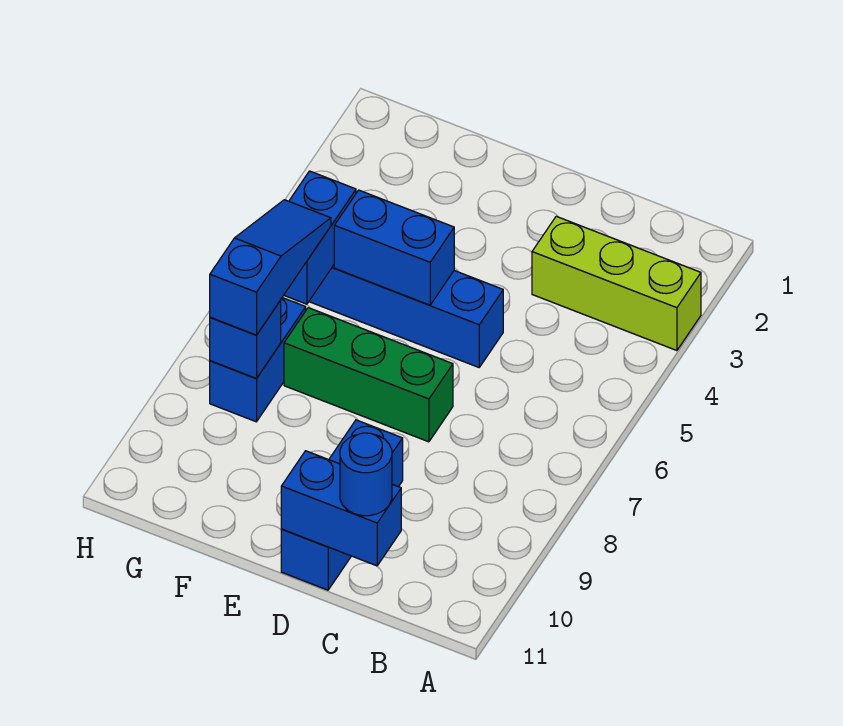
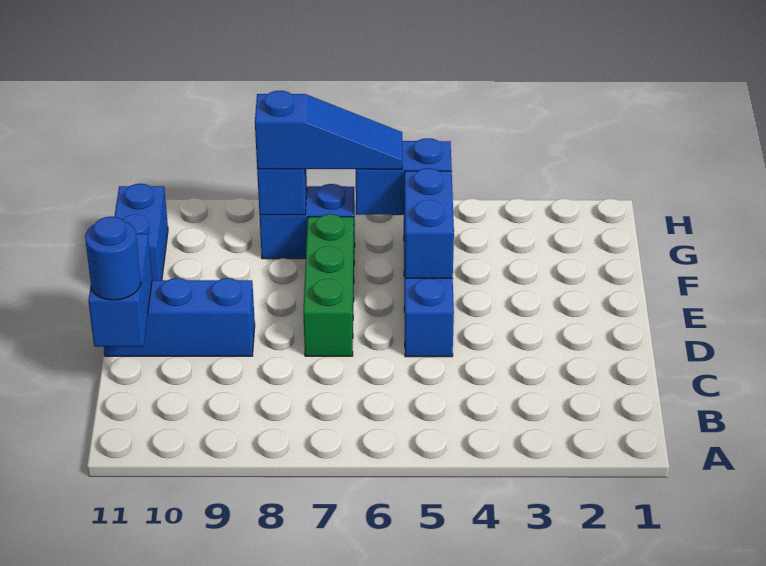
lime brick A3:C3 level 1 -> none
none -> blue brick F11:G11 level 1

